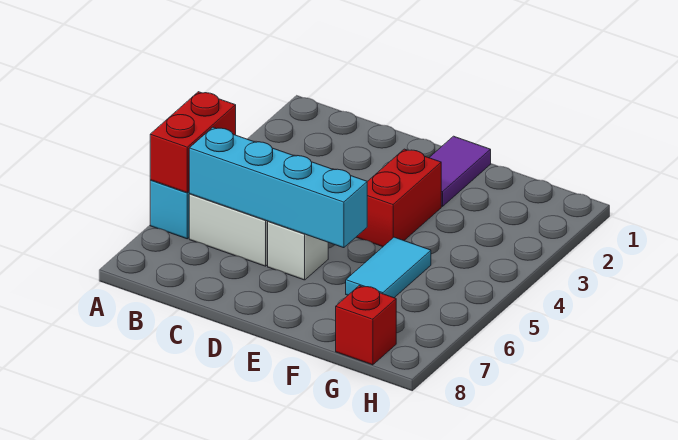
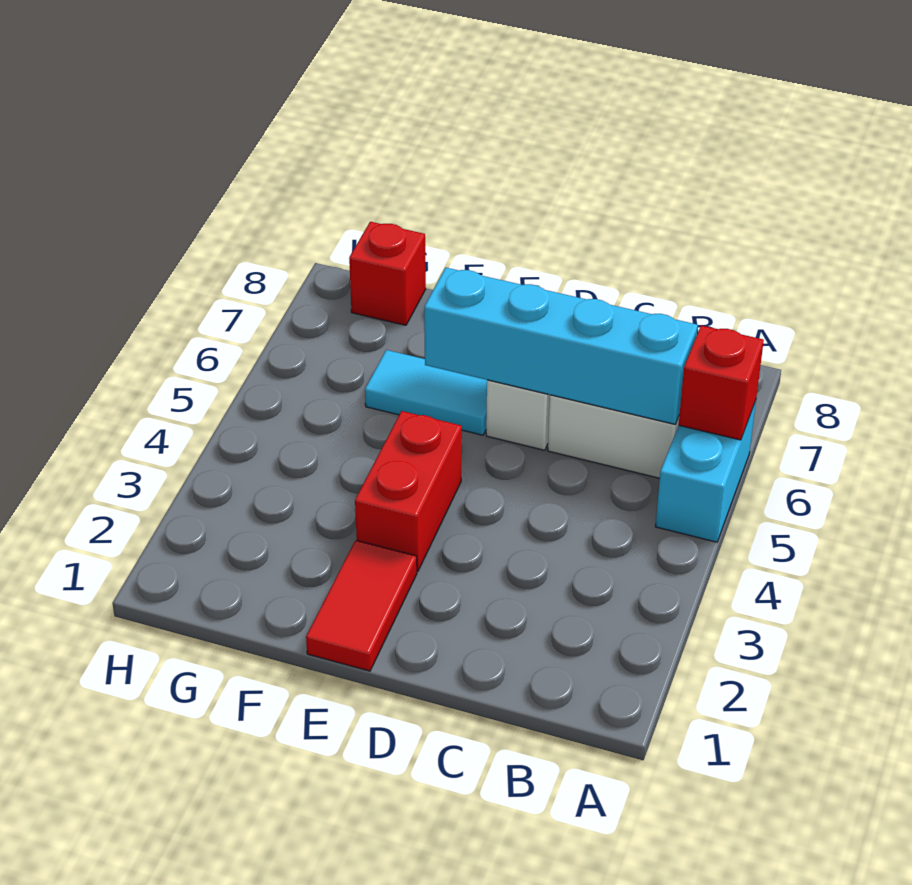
red brick A5:A6 level 2 -> red brick A6 level 2
purple tile E1:E2 level 1 -> red tile E1:E2 level 1
cyan tile F5:F6 level 1 -> cyan tile E6:F6 level 1

